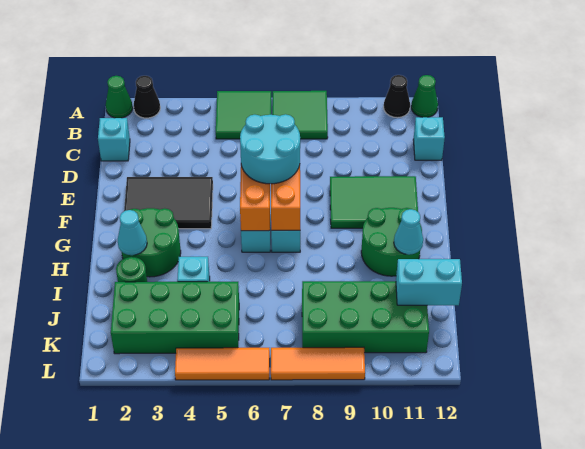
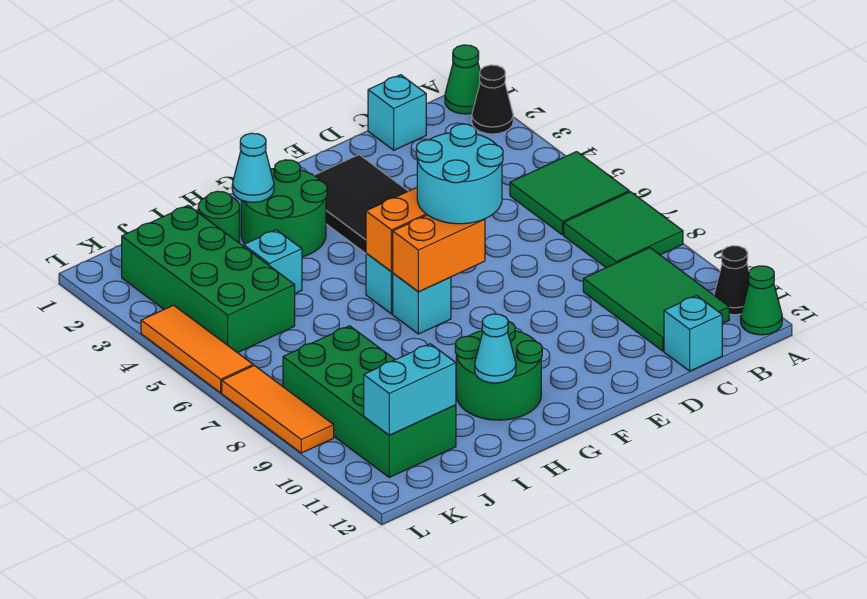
green tile E9:F11 level 1 -> green tile B9:C11 level 1
cyan brick J11:J12 level 2 -> cyan brick J11:K11 level 2

